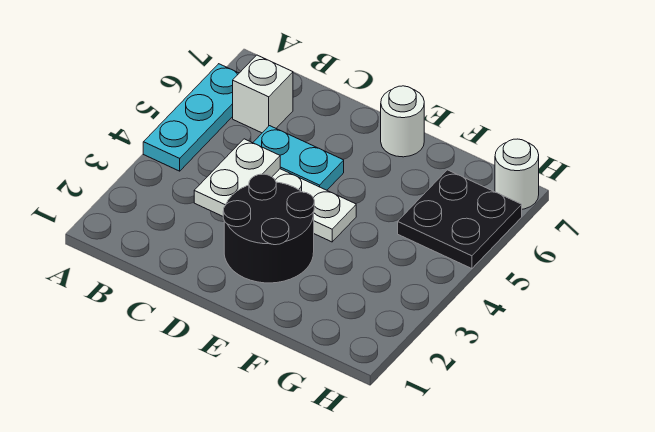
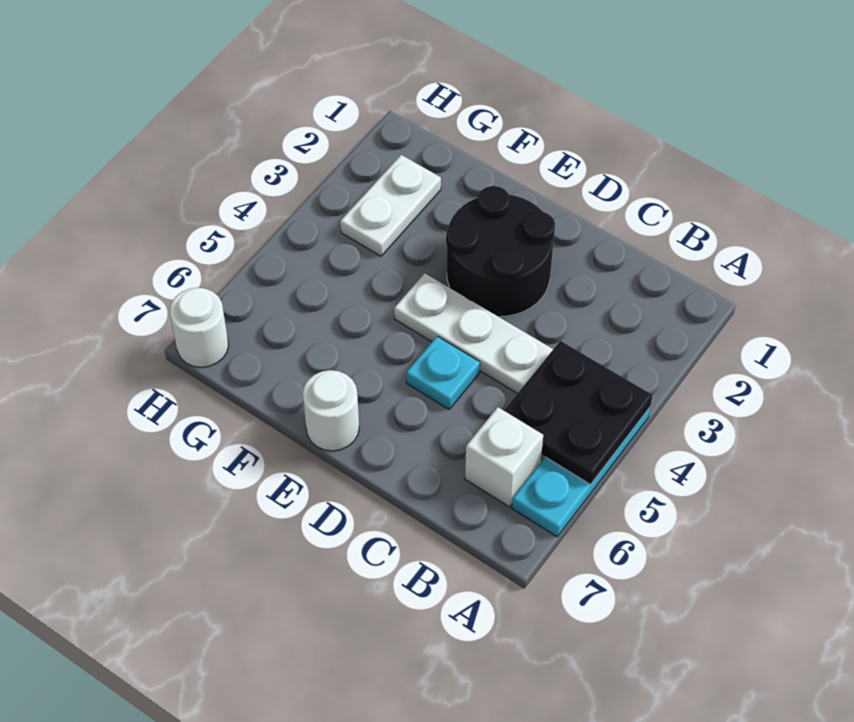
white plate C3:C4 level 2 -> white plate G2:G3 level 1
cyan plate C5:D5 level 1 -> cyan plate D5 level 1
black plate G5:H6 level 1 -> black plate A4:B5 level 2

